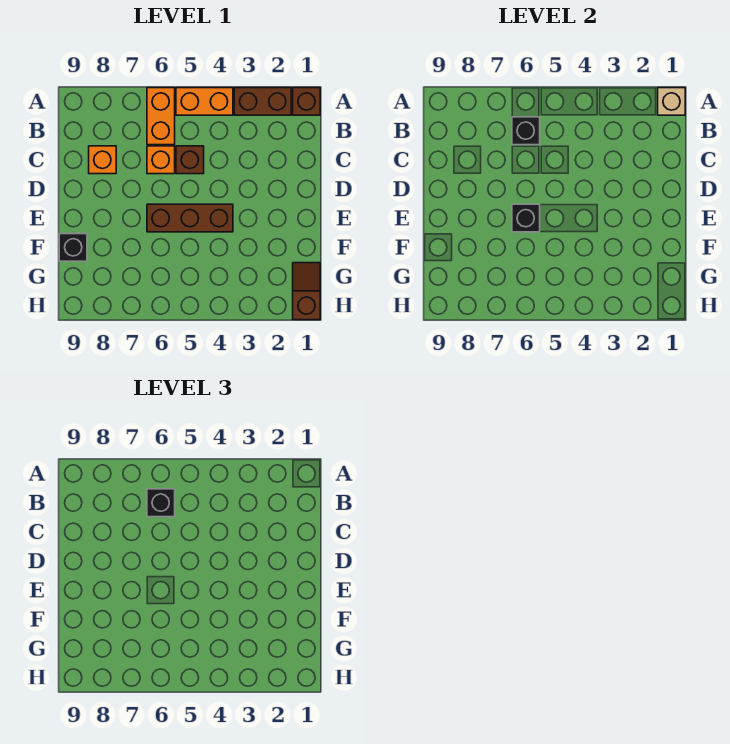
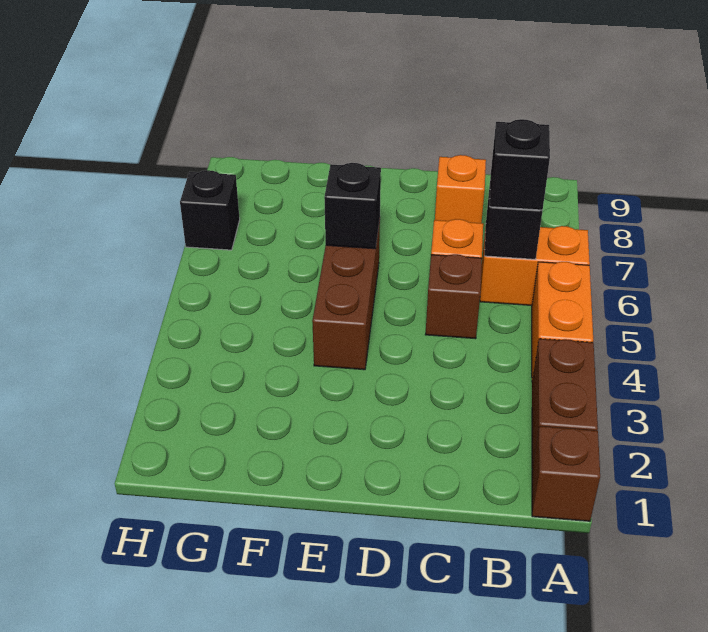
tan brick A1 level 2 -> none
black brick F9 level 1 -> black brick H7 level 1
brown slope G1:H1 level 1 top H -> none

